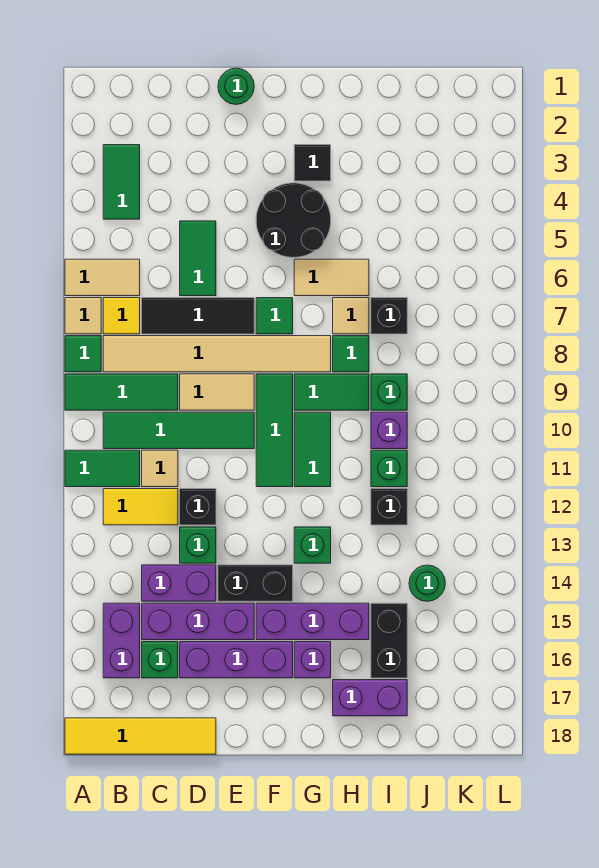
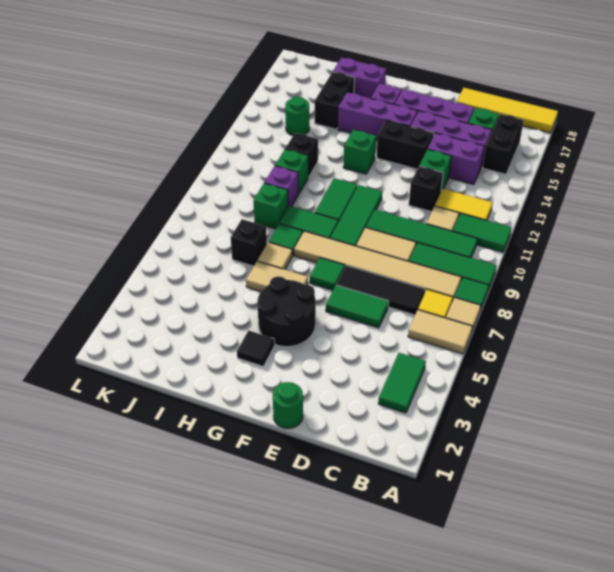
purple brick B15:B16 level 1 -> black brick B15:B16 level 1
green tile D5:D6 level 1 -> green tile D6:E6 level 1

